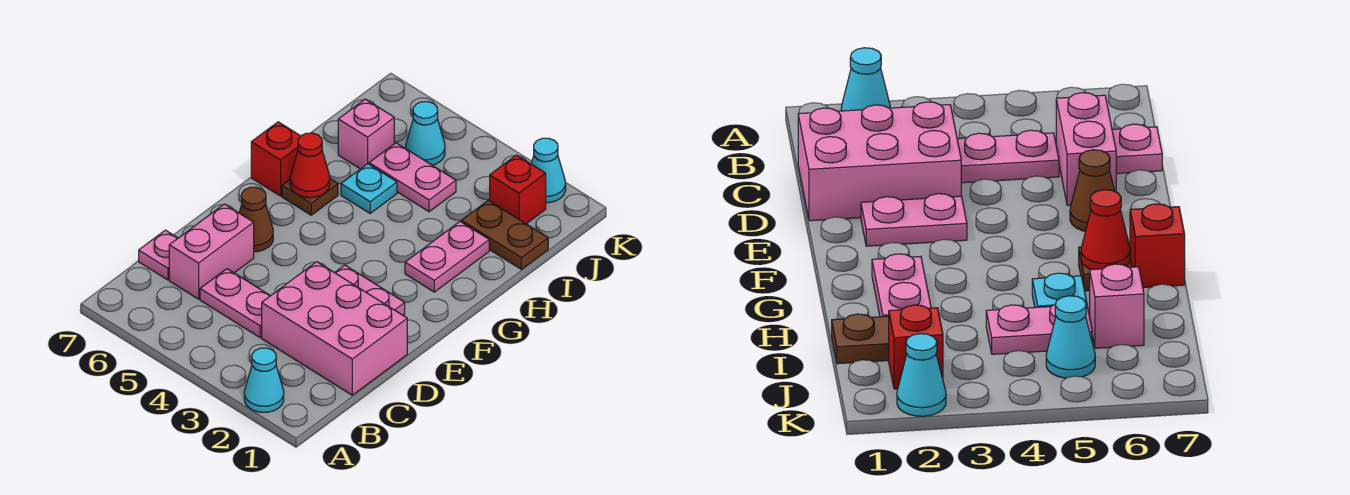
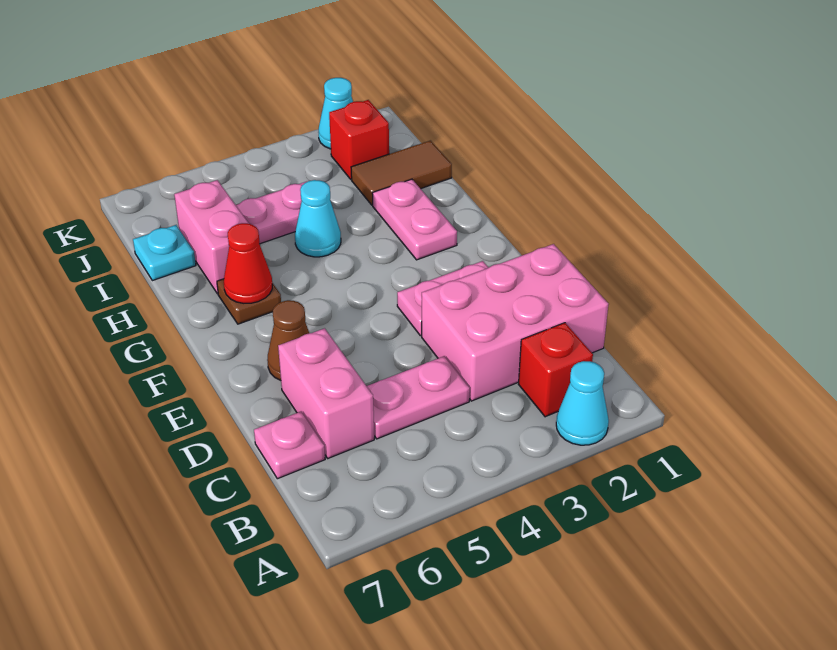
red brick G7 level 1 -> red brick B2 level 1
cyan plate H5 level 1 -> cyan plate I7 level 1
brown plate I1:I2 level 1 -> brown tile I1:I2 level 1
pink brick I6 level 1 -> pink brick H6:I6 level 1
cyan cone J5 level 1 -> cyan cone H4 level 1

